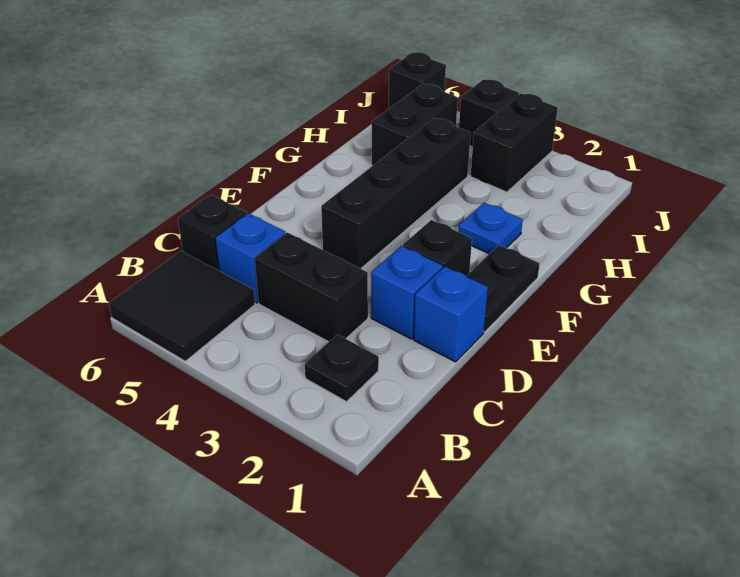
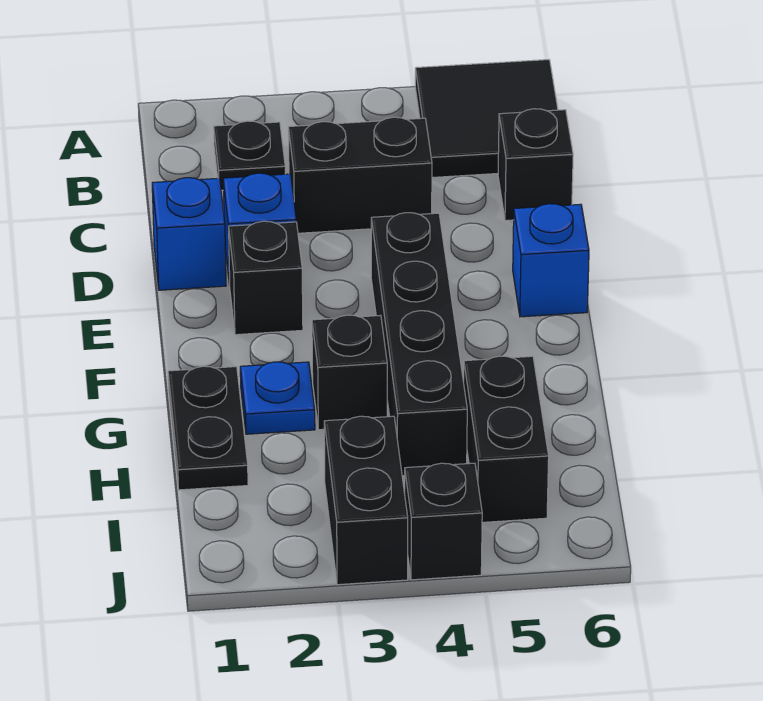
blue brick C5 level 1 -> blue brick E6 level 1
black plate E1:F1 level 1 -> black plate G1:H1 level 1
black brick J6 level 1 -> black brick G3 level 1

